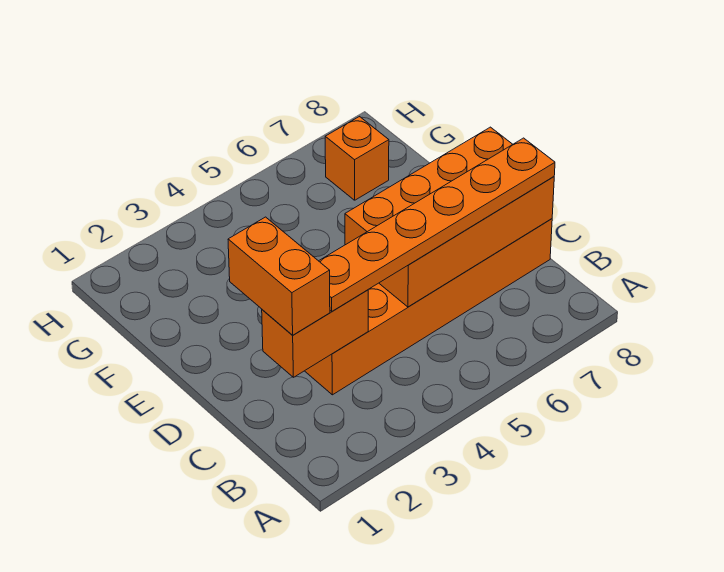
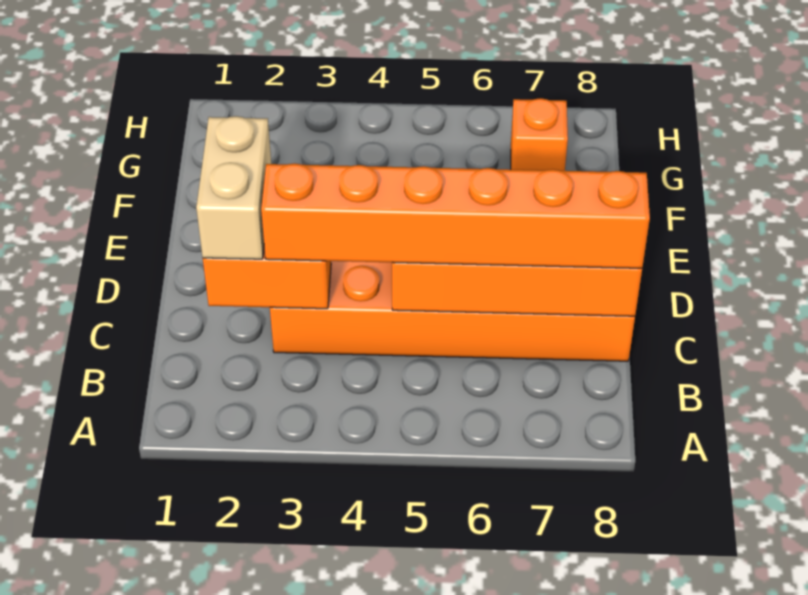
orange brick C2:D2 level 3 -> tan brick C2:D2 level 3
orange plate C3:C8 level 3 -> orange brick C3:C8 level 3

